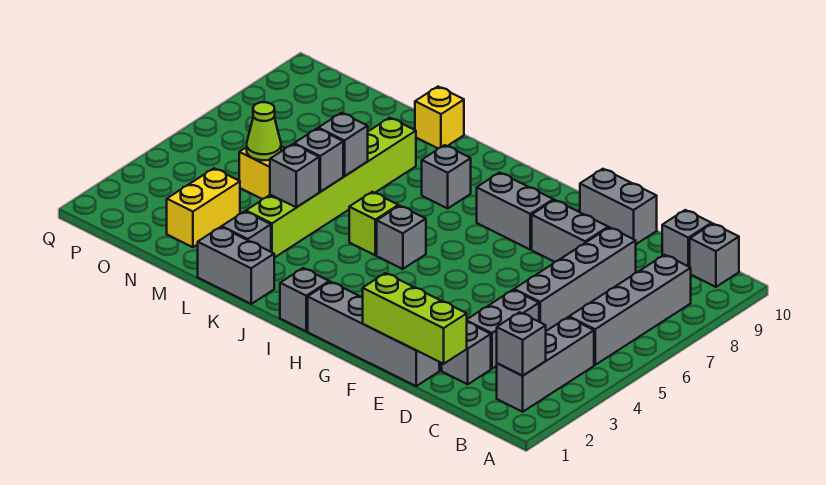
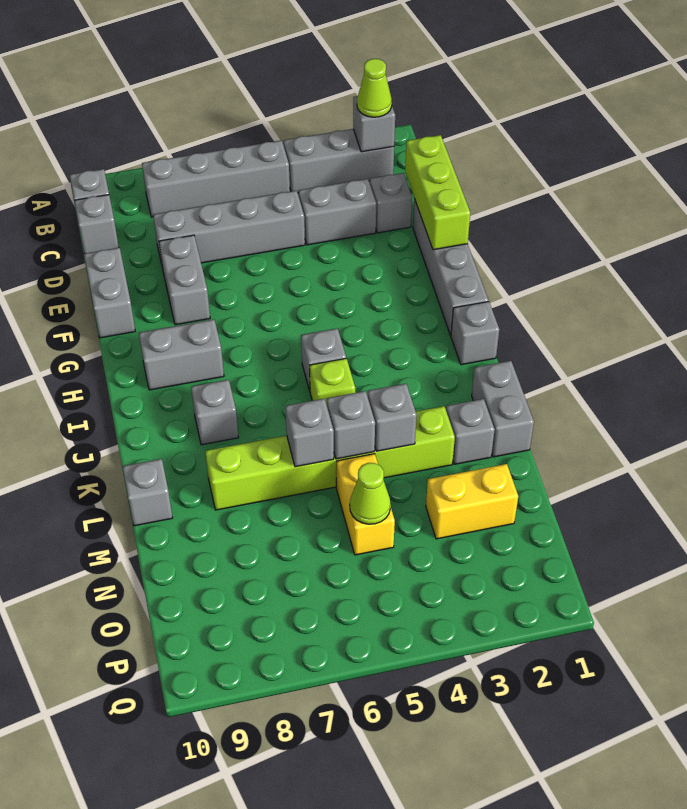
none -> lime cone B2 level 3
grey brick G8:H8 level 1 -> grey brick H8:H9 level 1
yellow brick L10 level 1 -> grey brick L10 level 1

